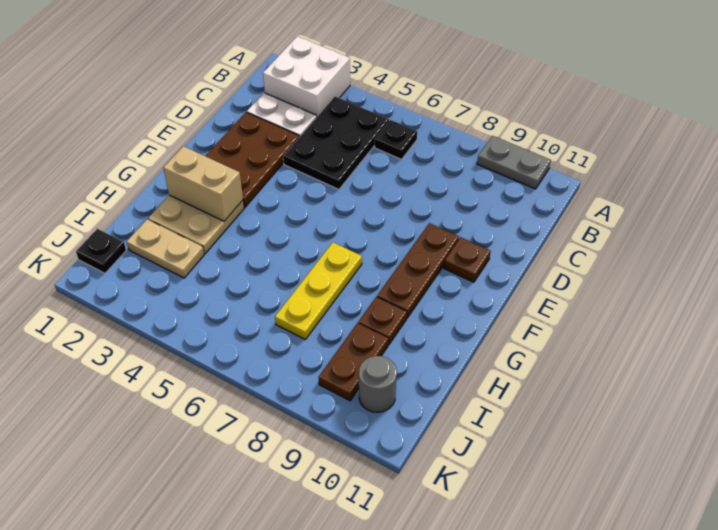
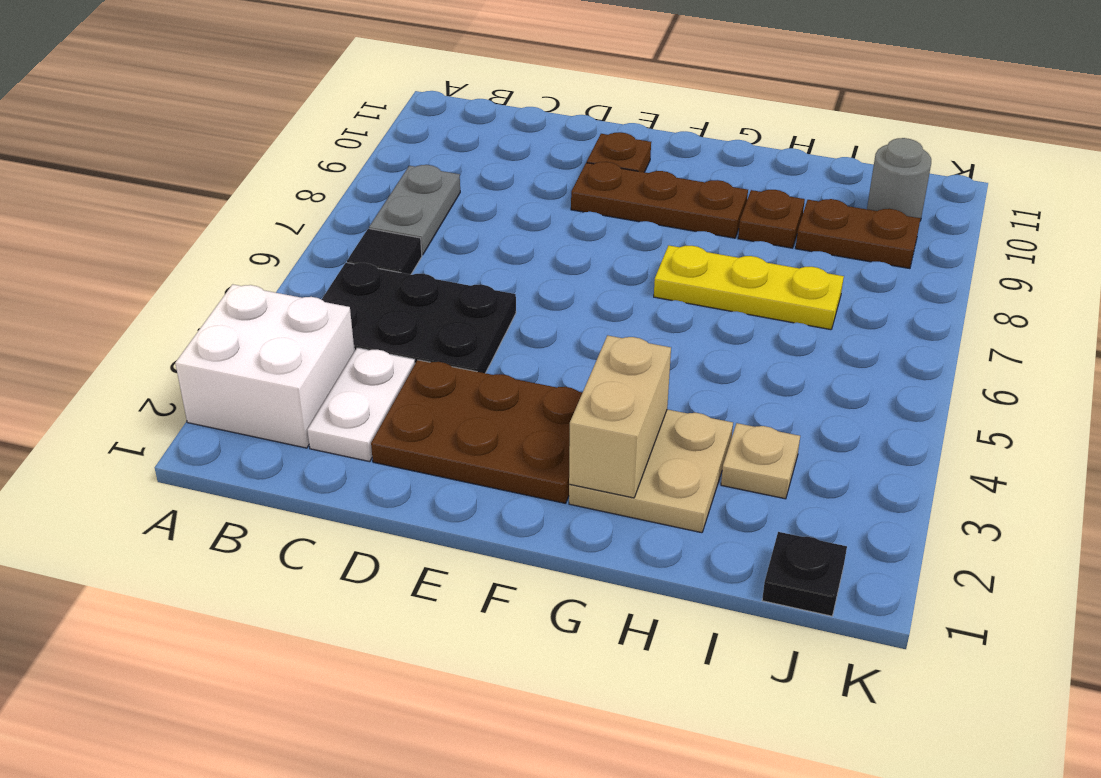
grey plate A9:A10 level 1 -> grey plate B7:B8 level 1
black plate B6 level 1 -> black tile B6 level 1
tan plate I2:I3 level 1 -> tan plate I3 level 1

